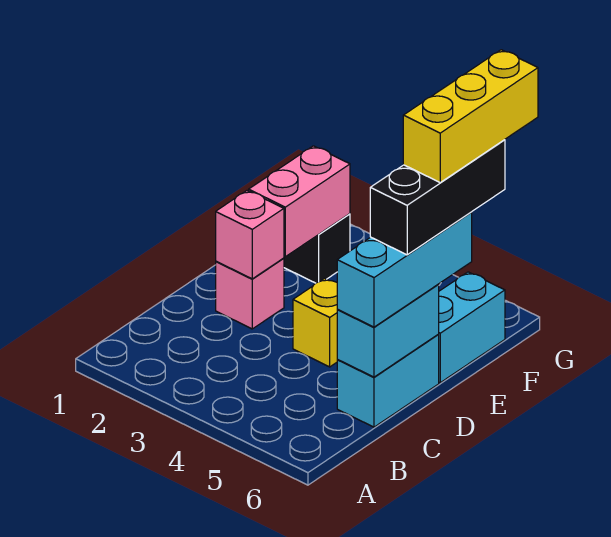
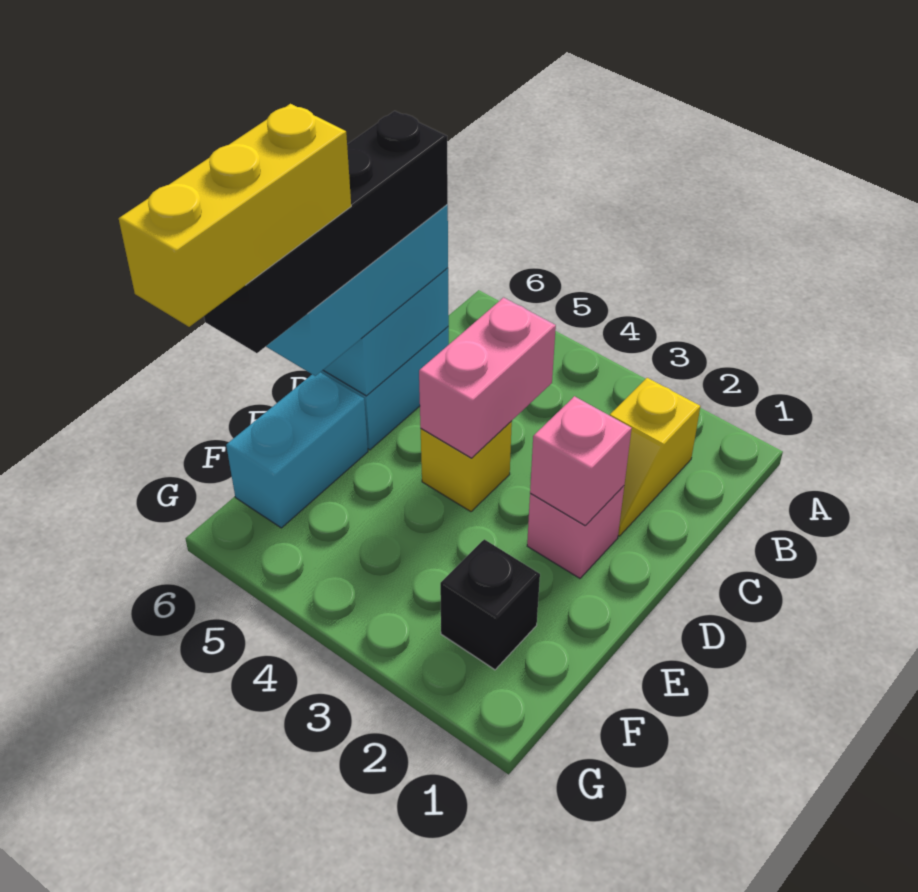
none -> yellow slope B2:C2 level 1 top B
black brick D6:F6 level 4 -> black brick C6:F6 level 4
pink brick E2:F2 level 2 -> pink brick C4:D4 level 2

